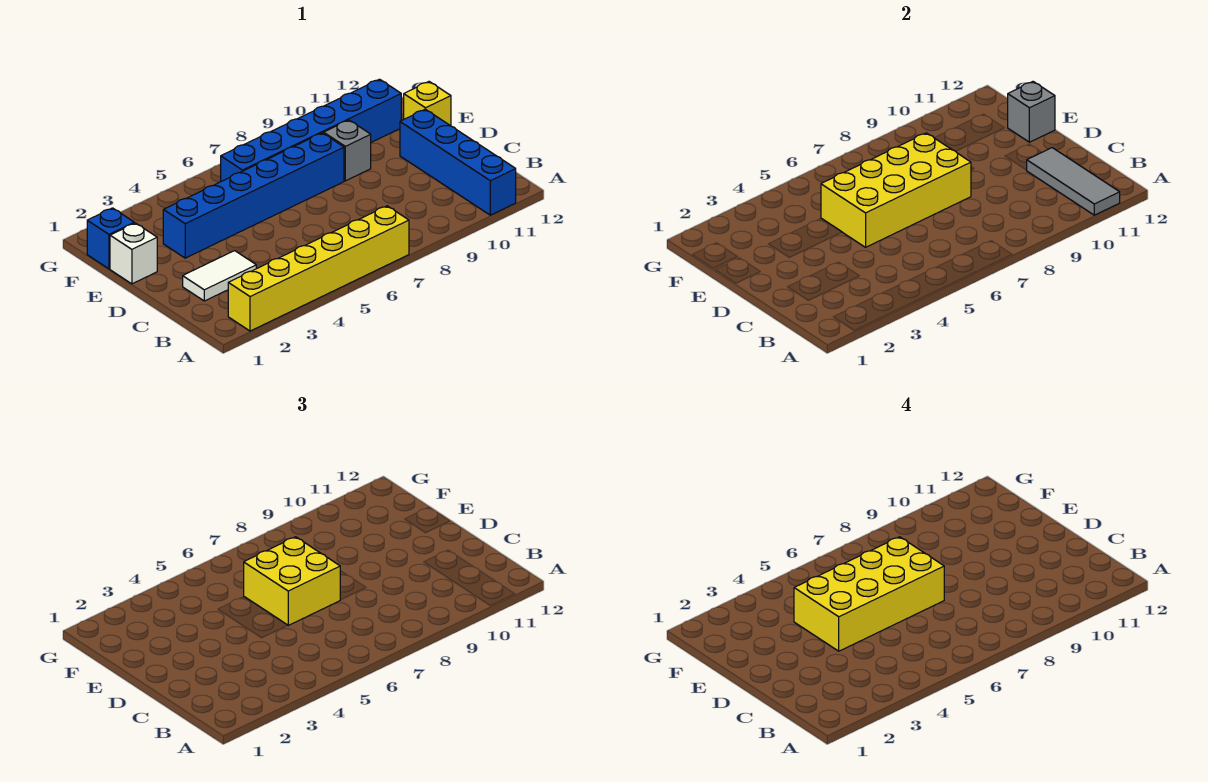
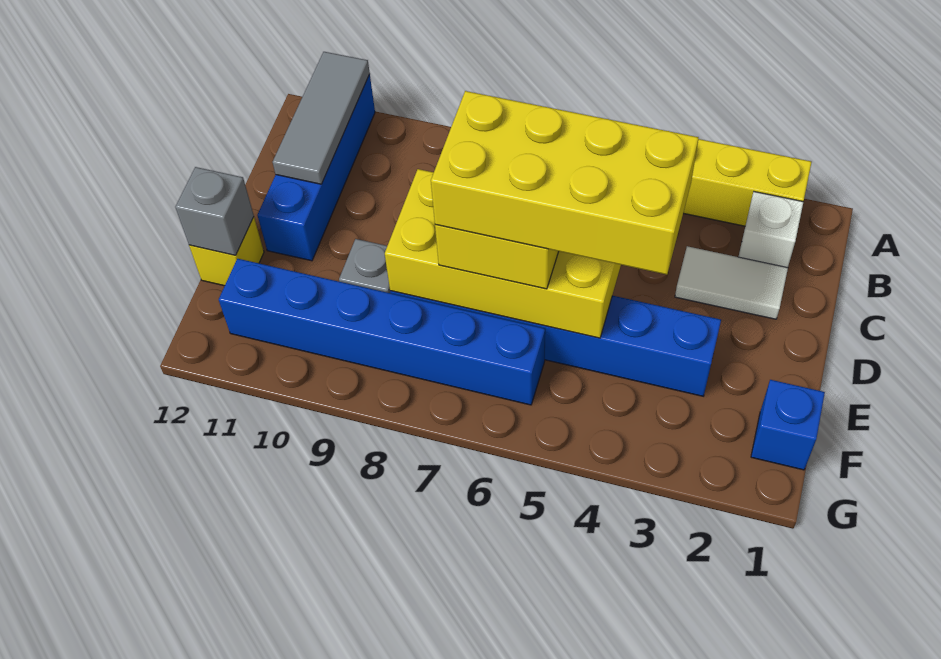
white brick E1 level 1 -> white brick B2 level 1

